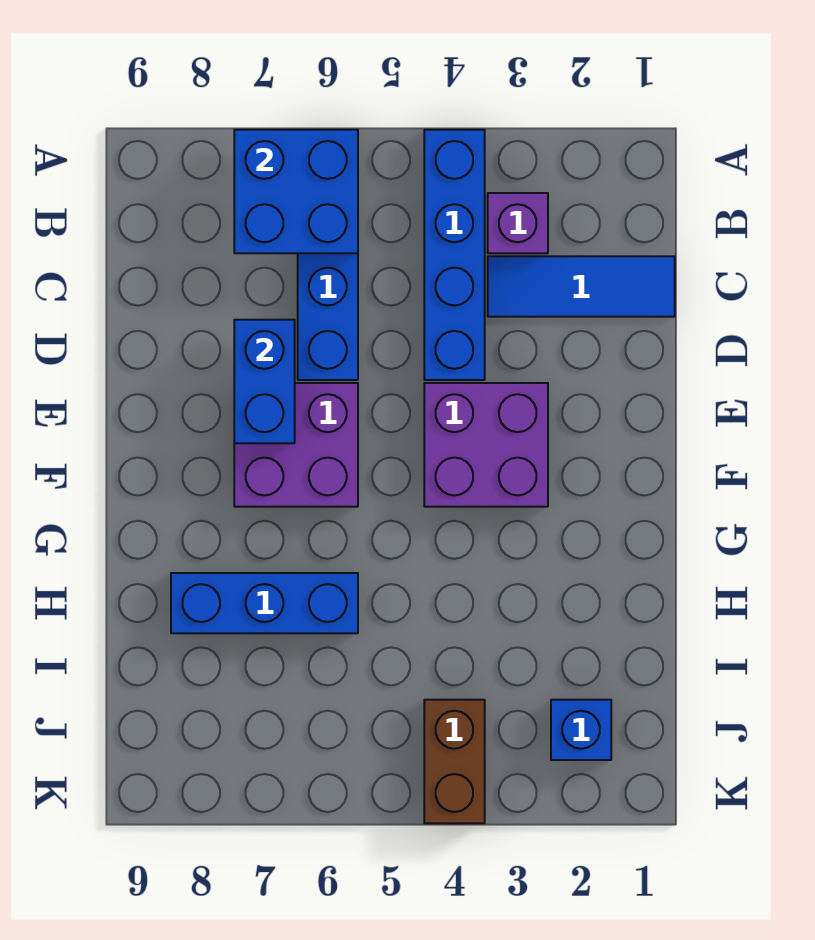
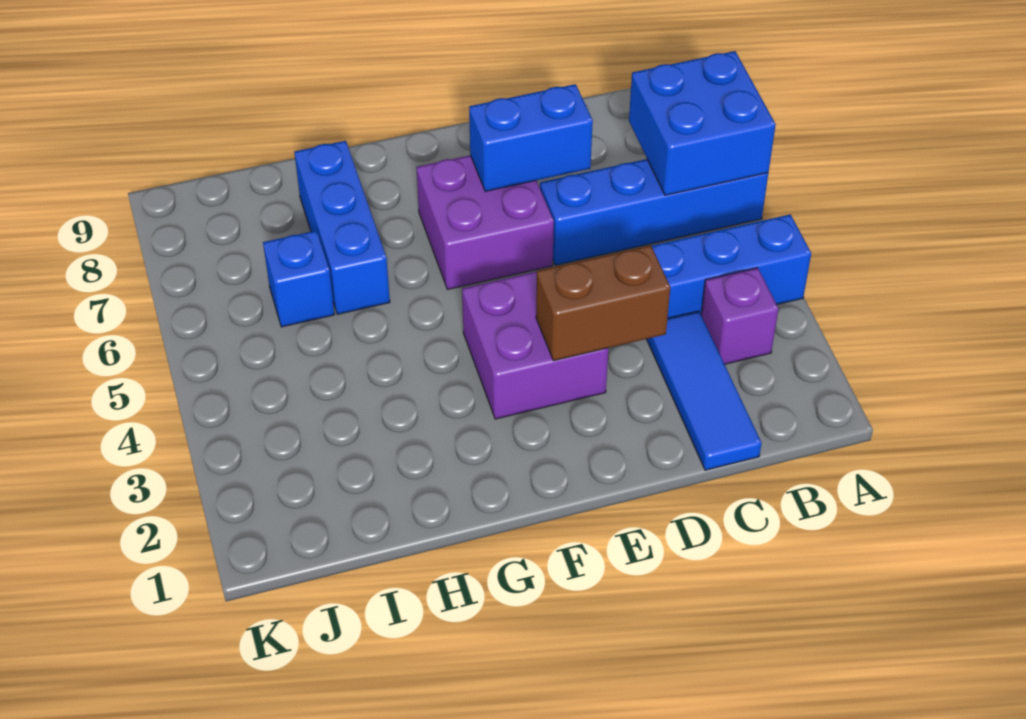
blue brick J2 level 1 -> blue brick I6 level 1
brown brick J4:K4 level 1 -> brown brick D3:E3 level 2

